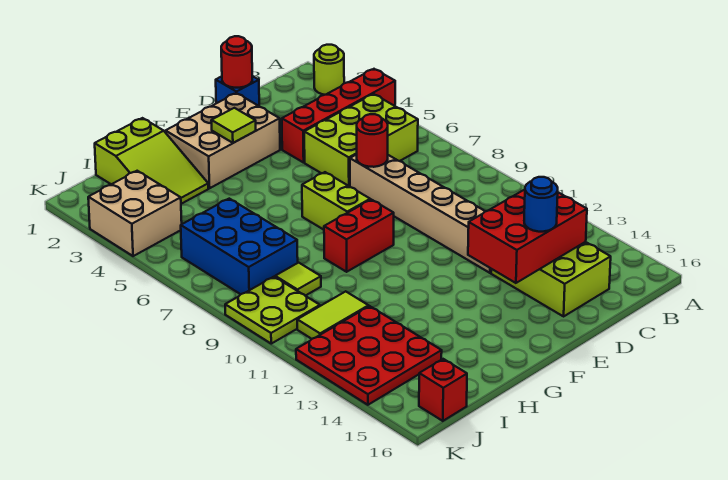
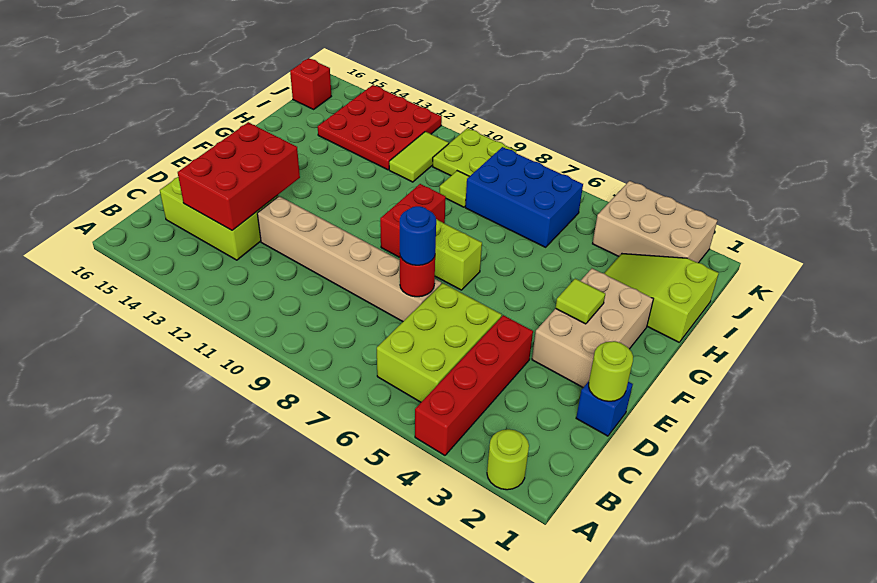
red round brick D1 level 2 -> lime round brick D1 level 2
blue round brick D14 level 3 -> blue round brick D7 level 3
tan brick J3:K4 level 1 -> tan brick J2:K4 level 1

